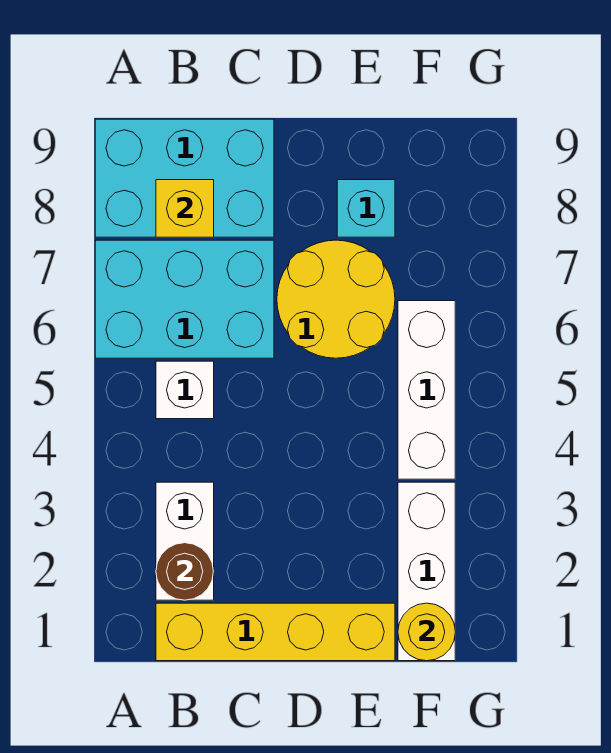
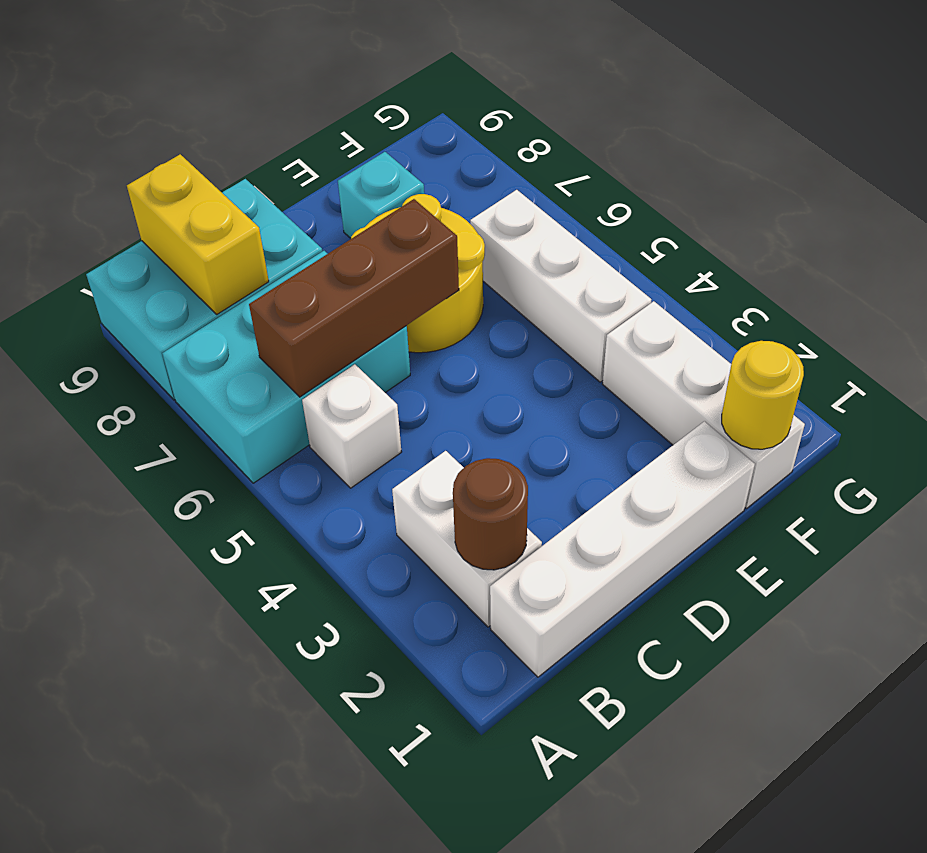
yellow brick B1:E1 level 1 -> white brick B1:E1 level 1
none -> brown brick B6:D6 level 2
yellow brick B8 level 2 -> yellow brick B8:B9 level 2

